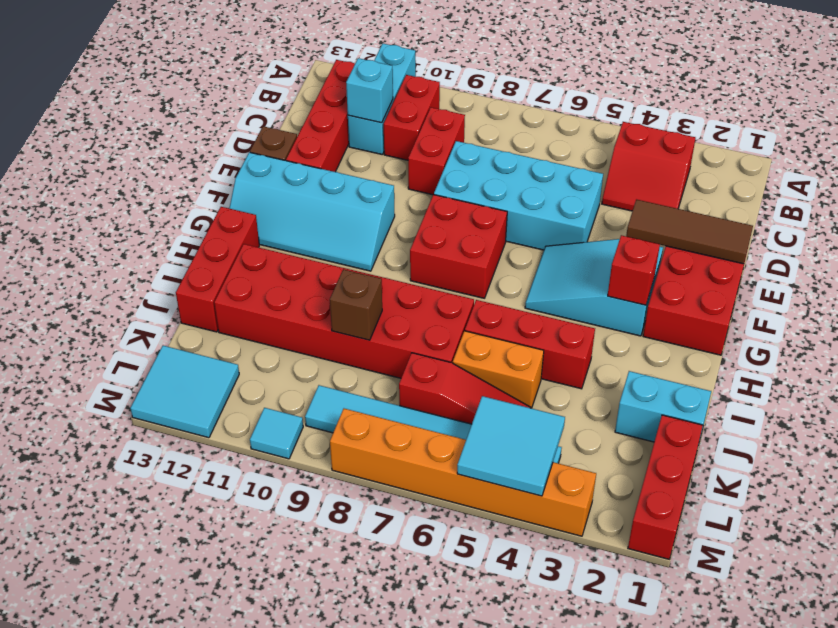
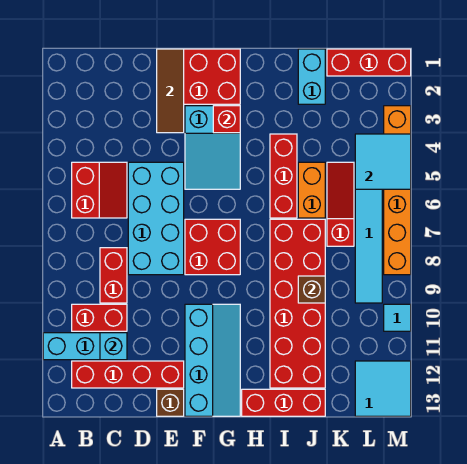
red slope B3:C4 level 1 top B -> red slope B5:C6 level 1 top B
red brick C9:D9 level 1 -> red brick C8:C9 level 1

